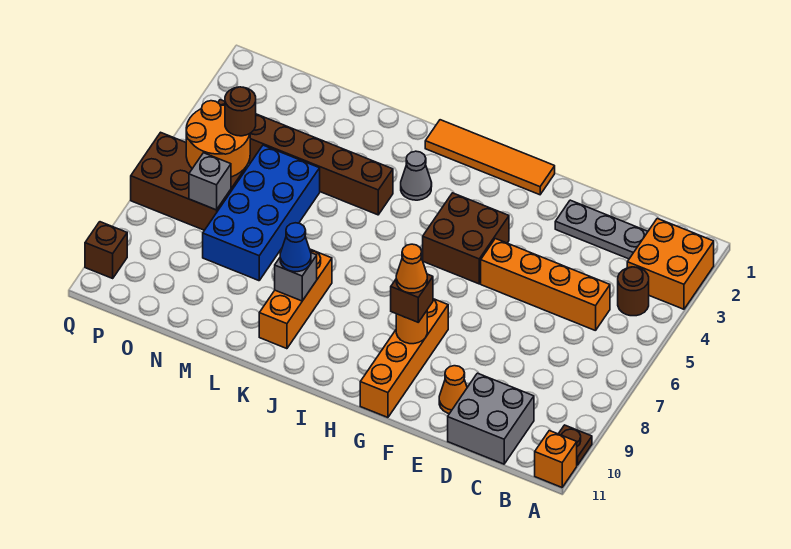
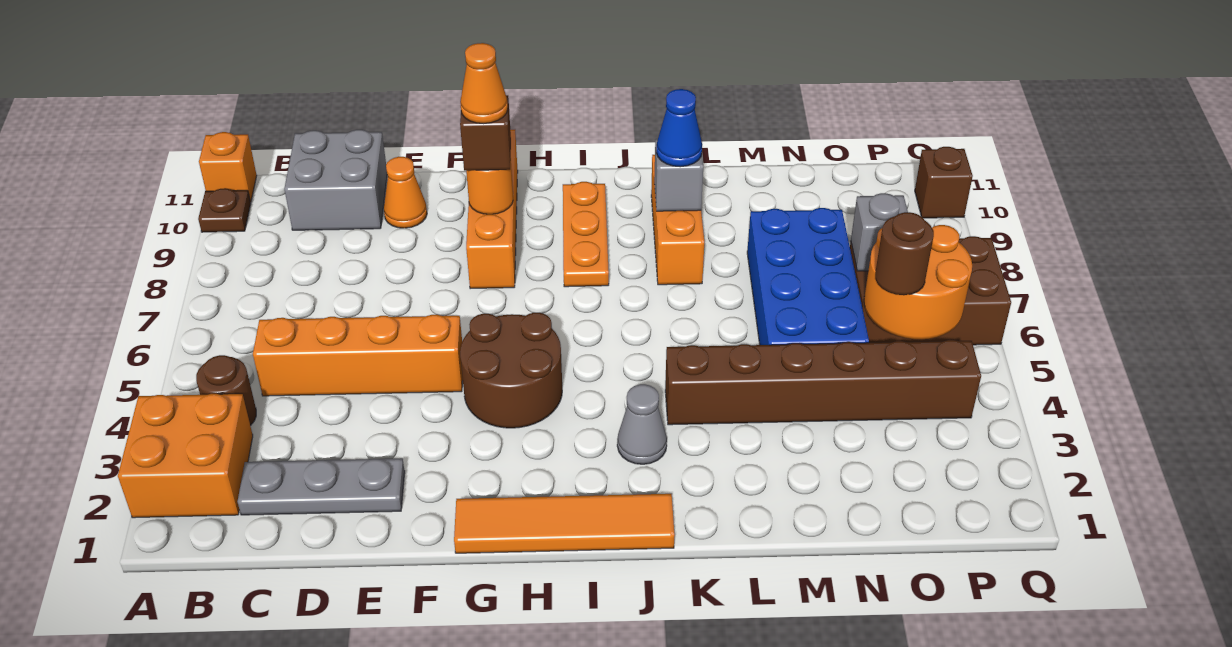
brown brick G4:H5 level 1 -> brown round brick G4:H5 level 1
none -> orange plate I8:I10 level 1

